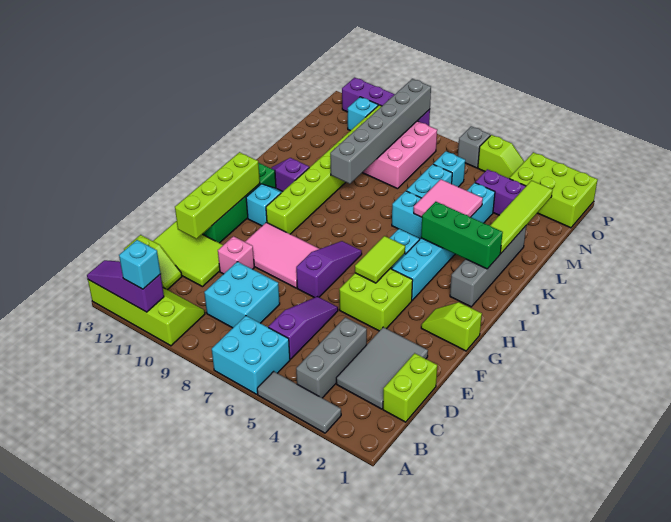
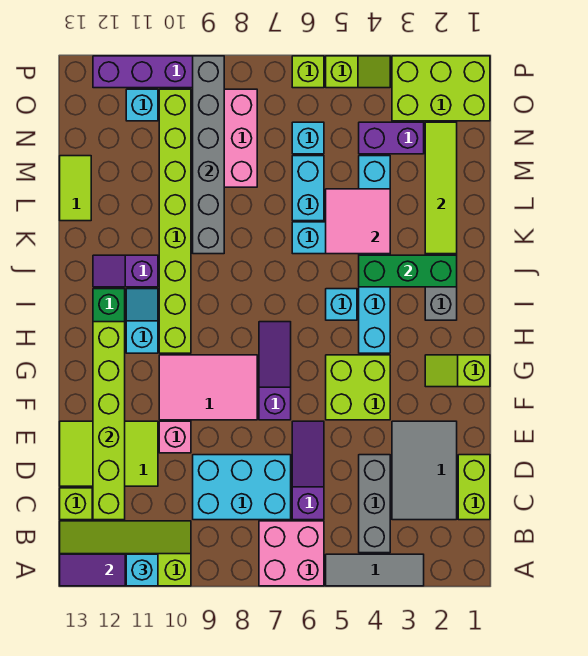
cyan brick A6:B7 level 1 -> pink brick A6:B7 level 1
cyan brick C8:D9 level 1 -> cyan brick C7:D9 level 1
lime brick E12:H12 level 2 -> lime brick C12:H12 level 2
lime tile G5:H5 level 2 -> lime tile L13:M13 level 1
grey brick P6 level 1 -> lime brick P6 level 1

